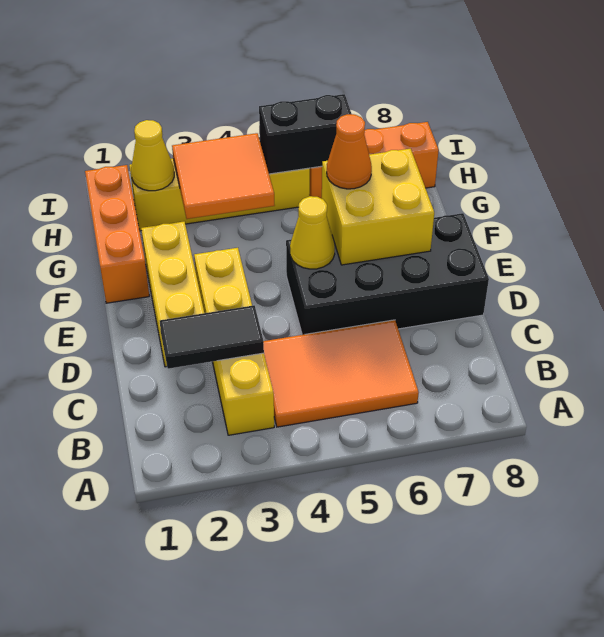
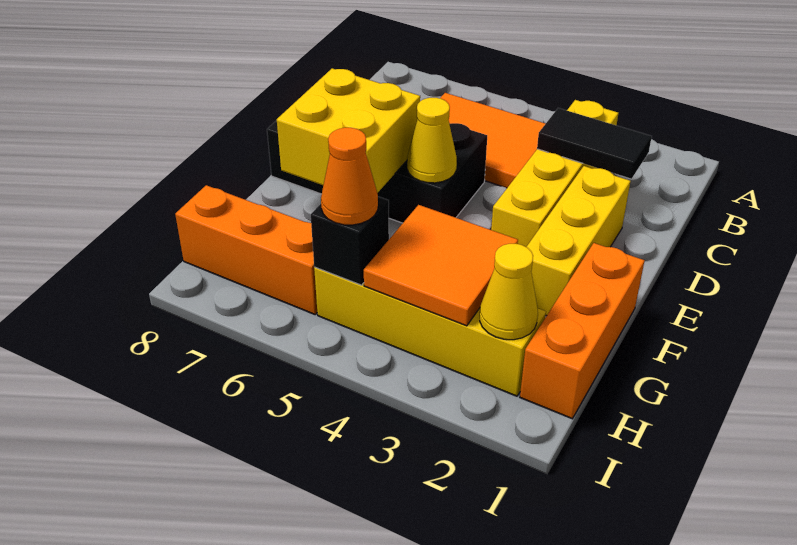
orange cone F6 level 3 -> orange cone H5 level 3
black brick H5:H6 level 2 -> black brick H5 level 2

